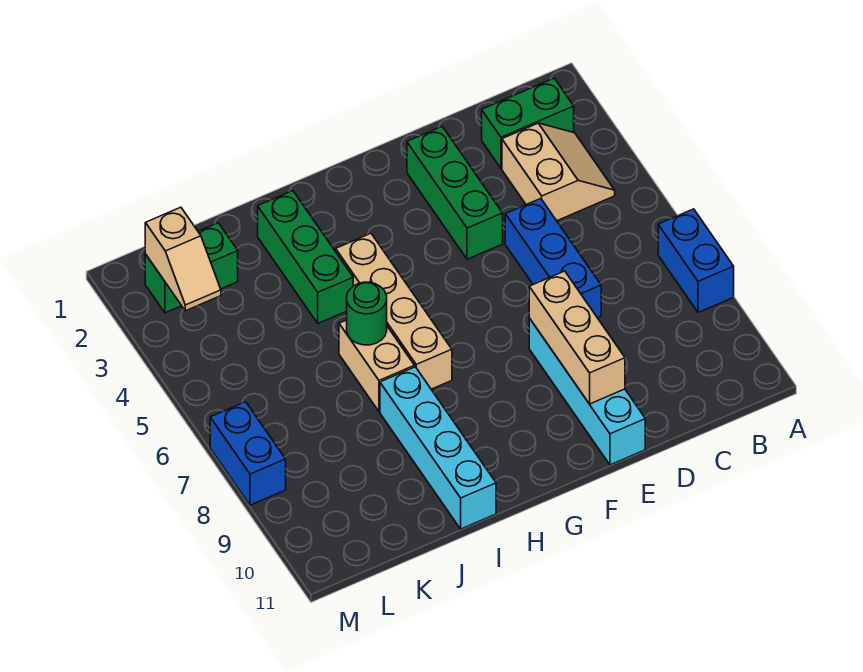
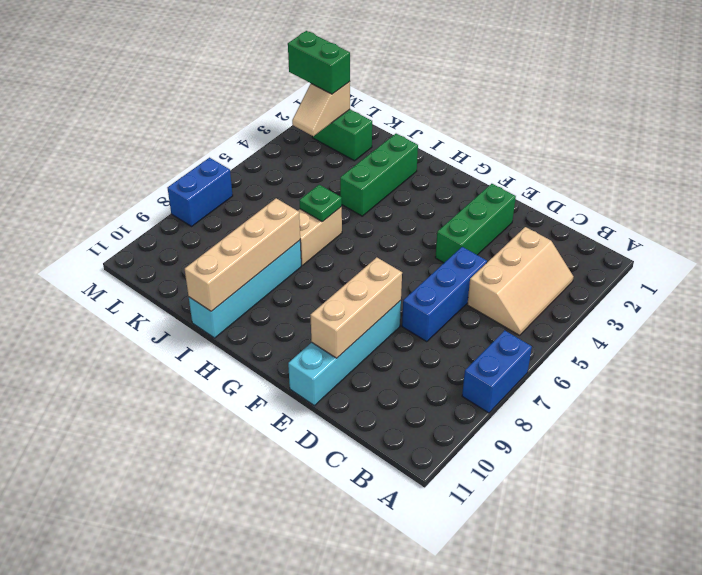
green brick B2:C2 level 1 -> green brick L2:M2 level 3
tan slope B3:C4 level 1 top C -> tan slope B3:C5 level 1 top C
tan brick H4:H7 level 1 -> tan brick I8:I11 level 2
green round brick I6 level 2 -> green plate I6 level 2

